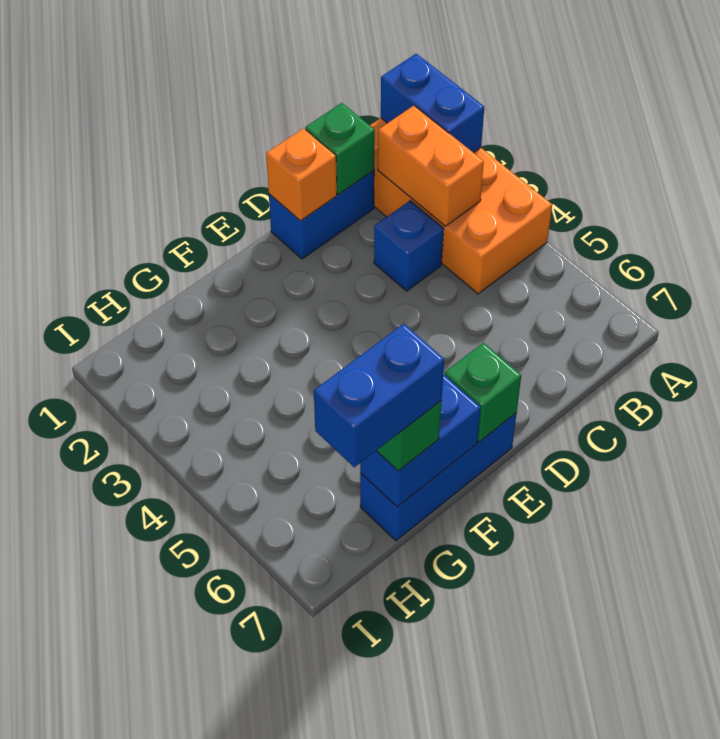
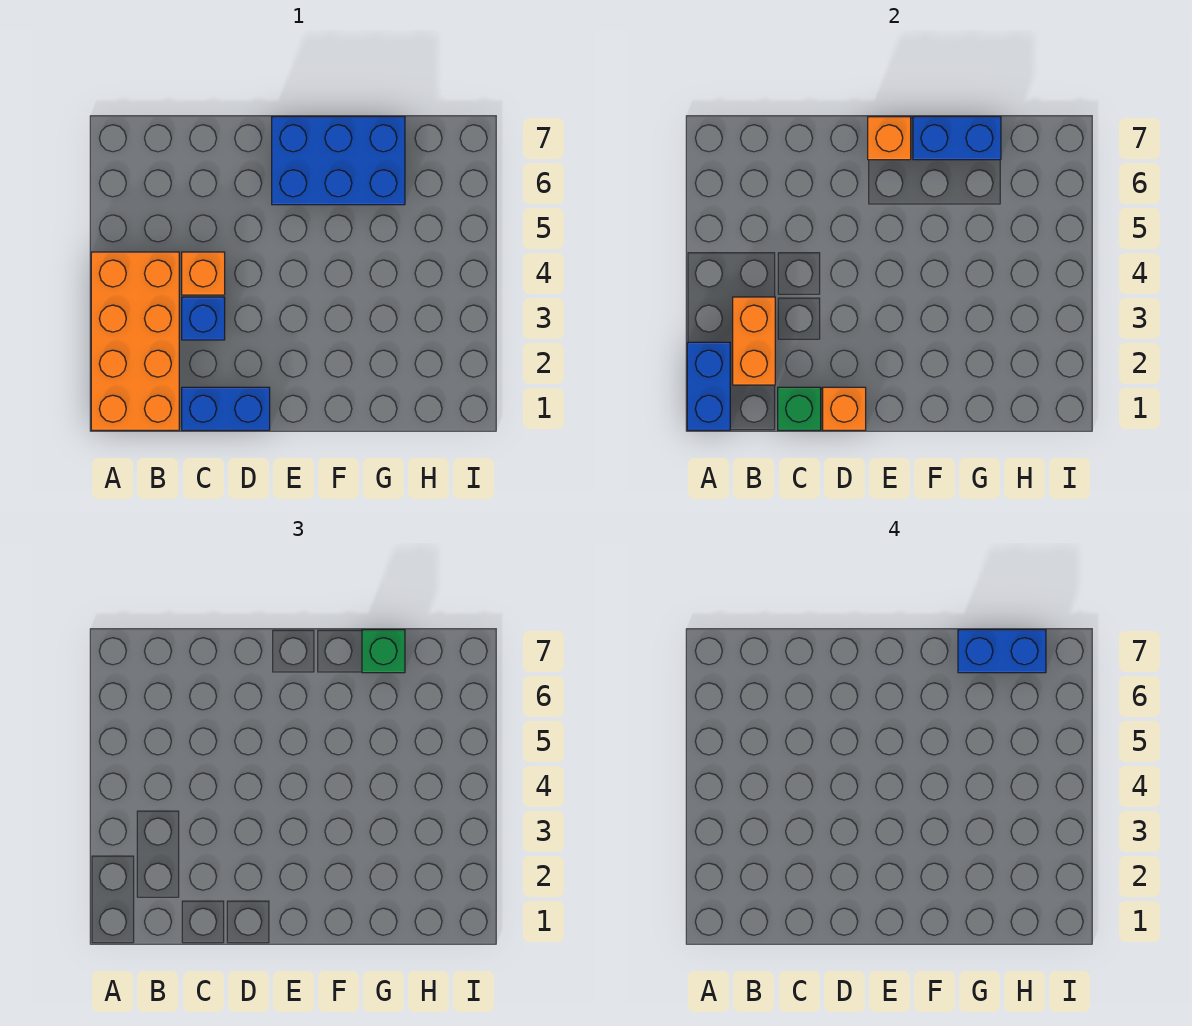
none -> orange brick C4 level 1
blue brick E7:G7 level 1 -> blue brick E6:G7 level 1
green brick E7 level 2 -> orange brick E7 level 2

